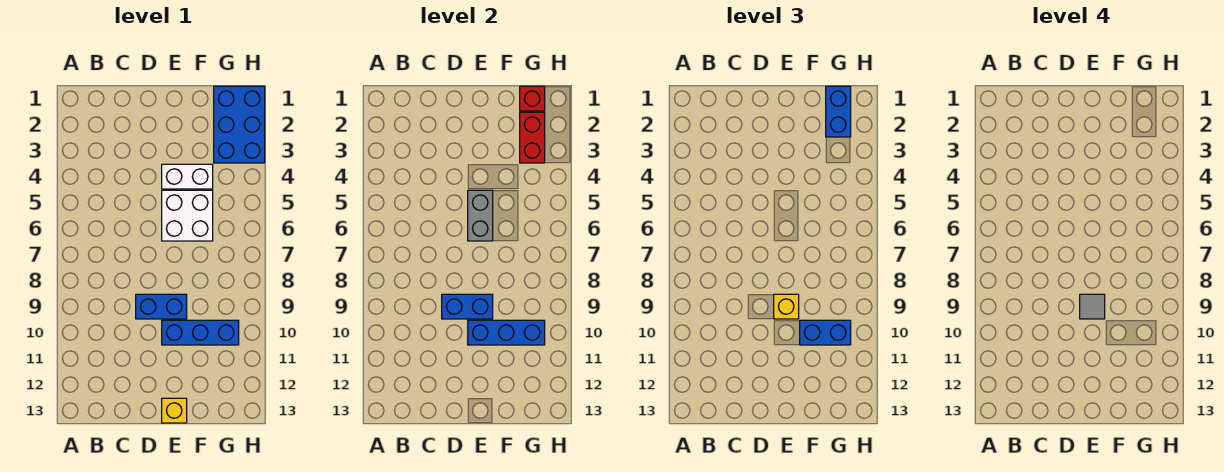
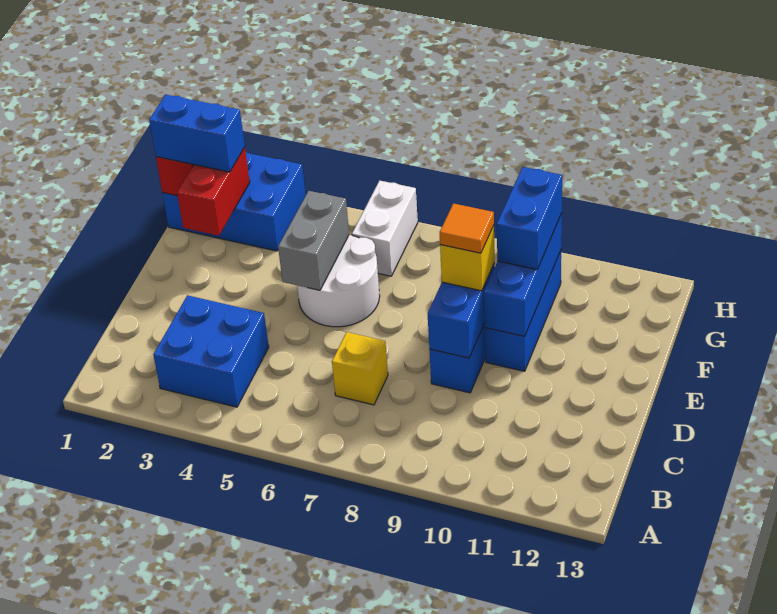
none -> blue brick B3:C4 level 1
white brick E4:F4 level 1 -> white brick G6:H6 level 1
white brick E5:F6 level 1 -> white round brick E5:F6 level 1
grey brick E5:E6 level 2 -> grey brick E5:F5 level 2
grey tile E9 level 4 -> orange tile E9 level 4
yellow brick E13 level 1 -> yellow brick C7 level 1
red brick G2:G3 level 2 -> red brick F2:G2 level 2

